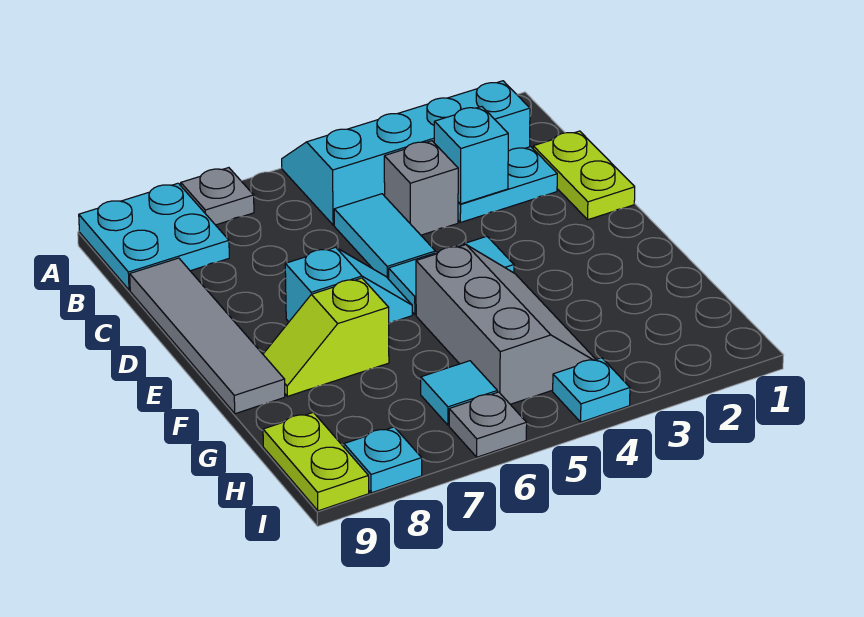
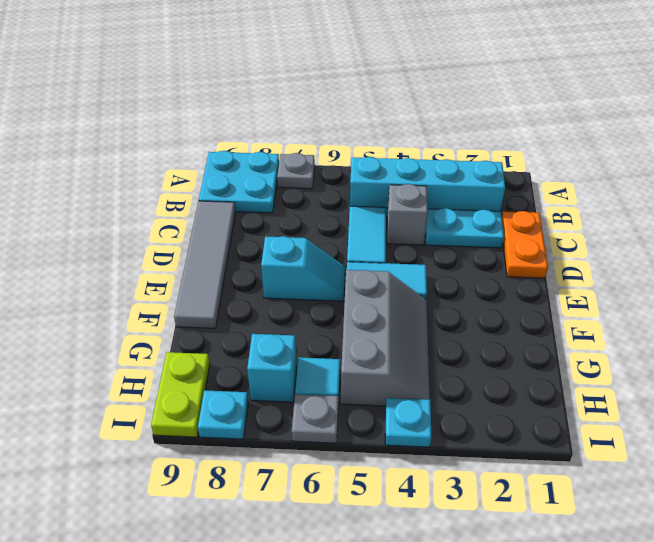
lime plate C1:D1 level 1 -> orange plate C1:D1 level 1
cyan brick C3 level 2 -> cyan brick H7 level 1
lime slope F7:F8 level 1 top 7 -> none

